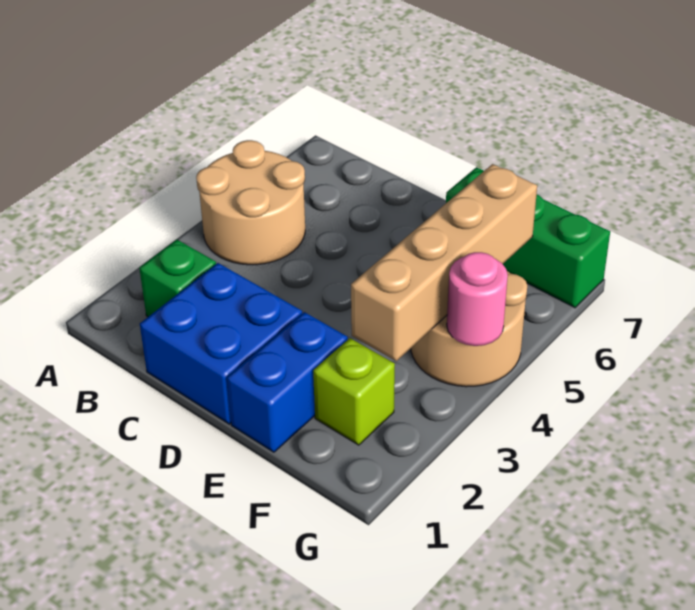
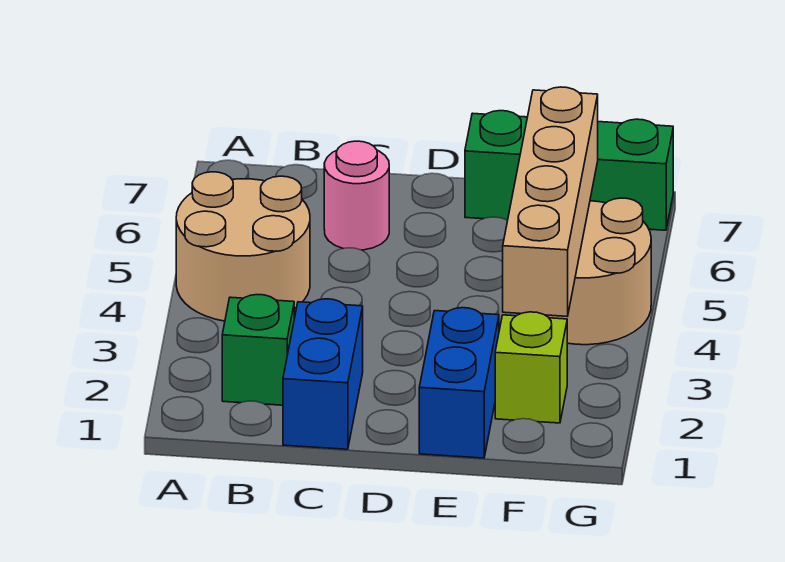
blue brick C1:D2 level 1 -> blue brick C1:C2 level 1
pink round brick G4 level 2 -> pink round brick C6 level 1

